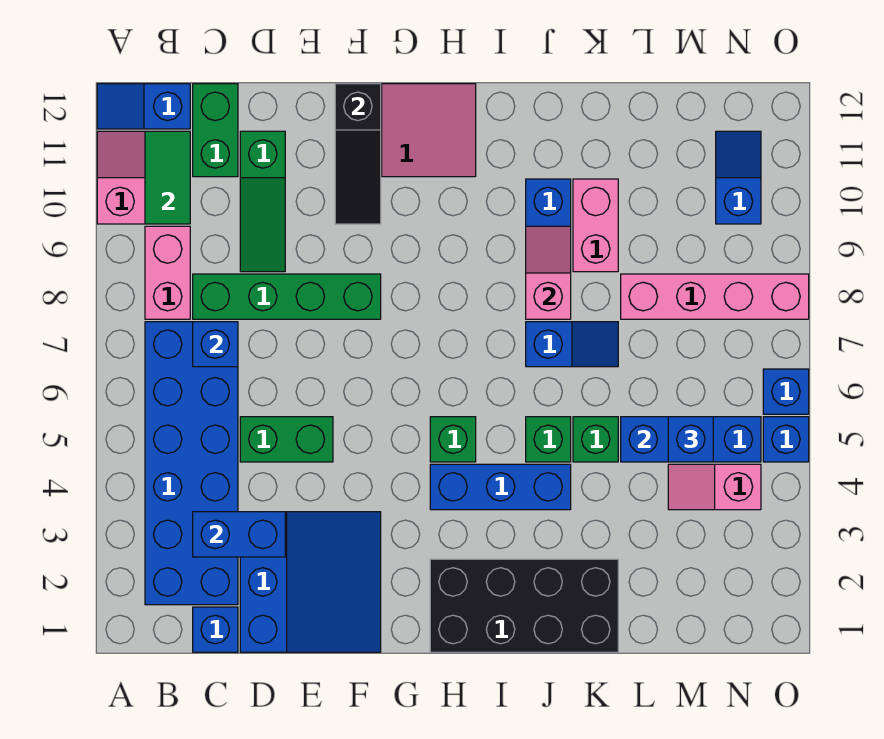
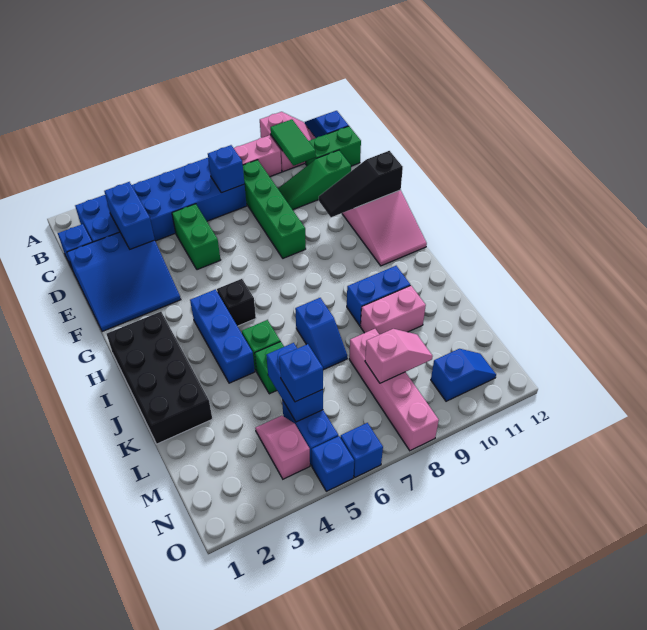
green tile B10:B11 level 2 -> green tile B10:C10 level 2
green brick H5 level 1 -> black brick H5 level 1
pink slope J8:J9 level 2 top 8 -> pink slope M8:M9 level 2 top 8

